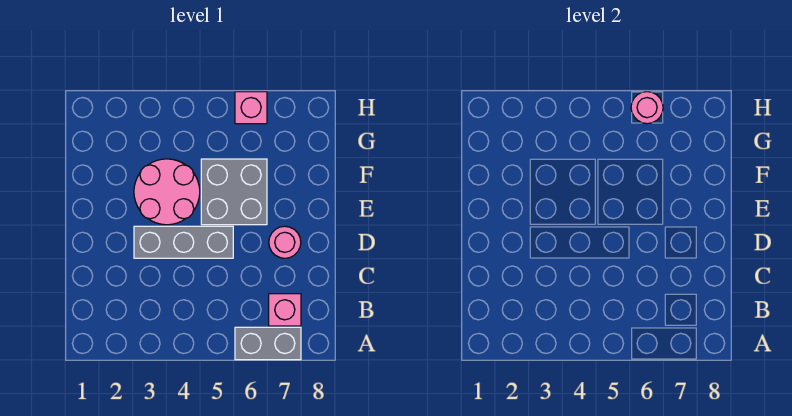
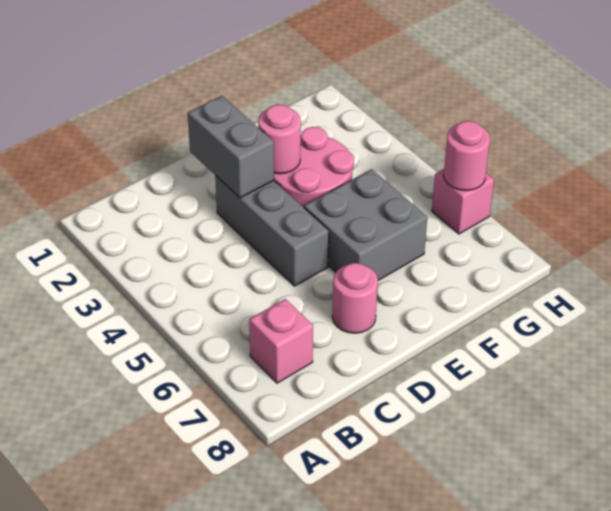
grey brick A6:A7 level 1 -> grey brick D2:D3 level 2
none -> pink round brick E3 level 2

